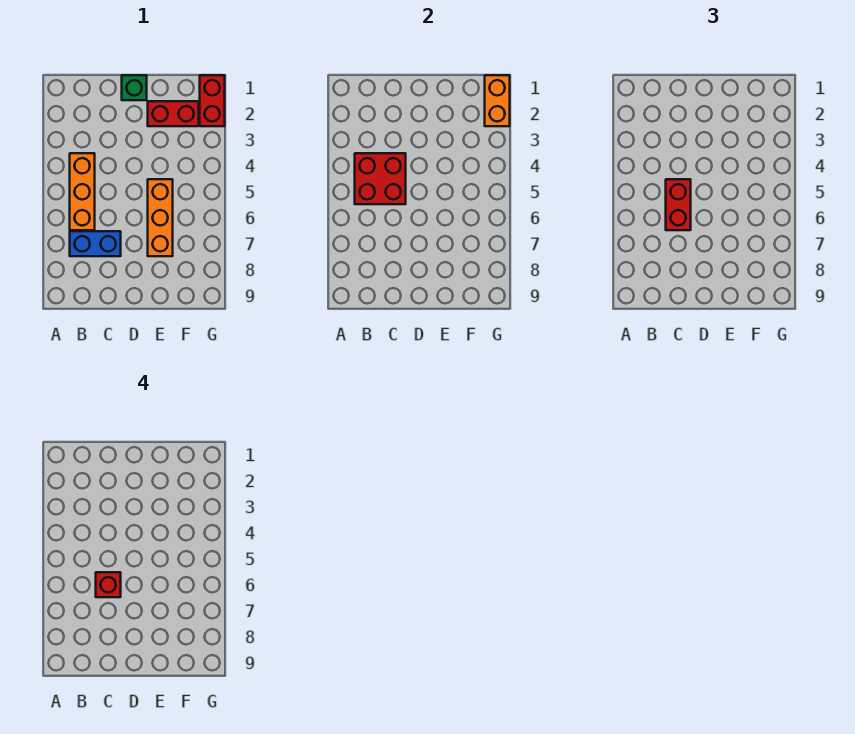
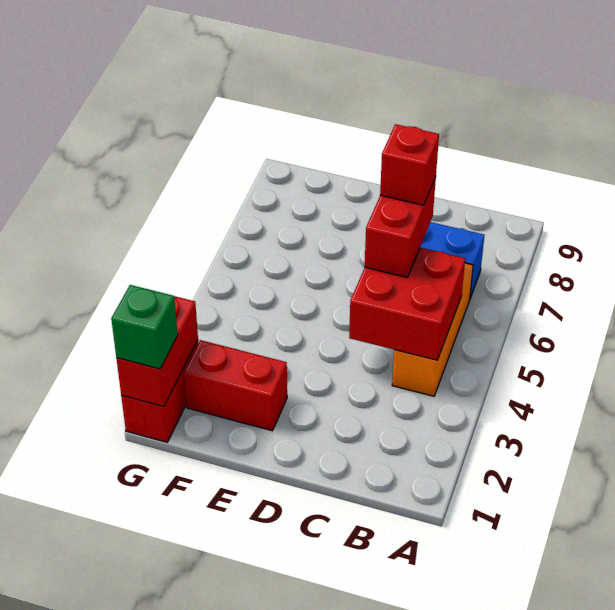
green brick D1 level 1 -> green brick G1 level 3
orange brick E5:E7 level 1 -> none
orange brick G1:G2 level 2 -> red brick G1:G2 level 2

